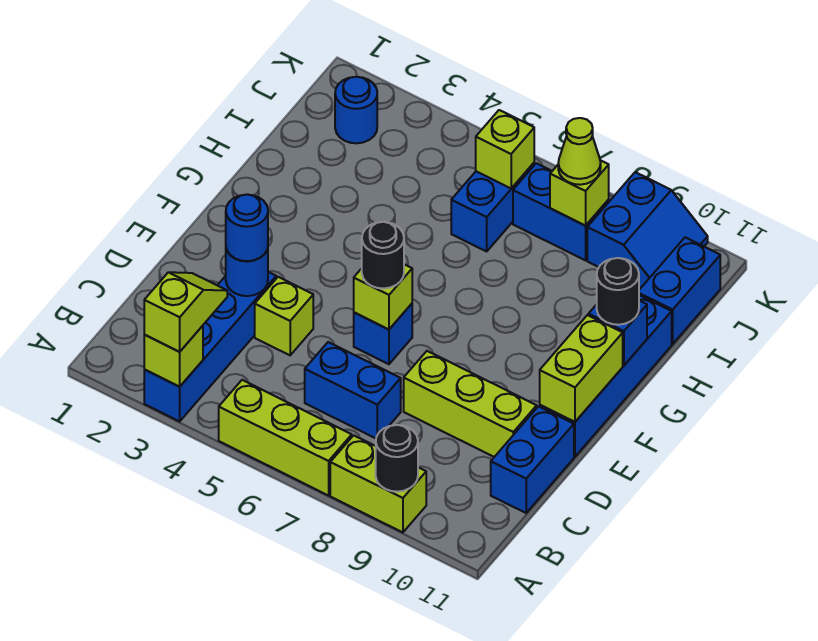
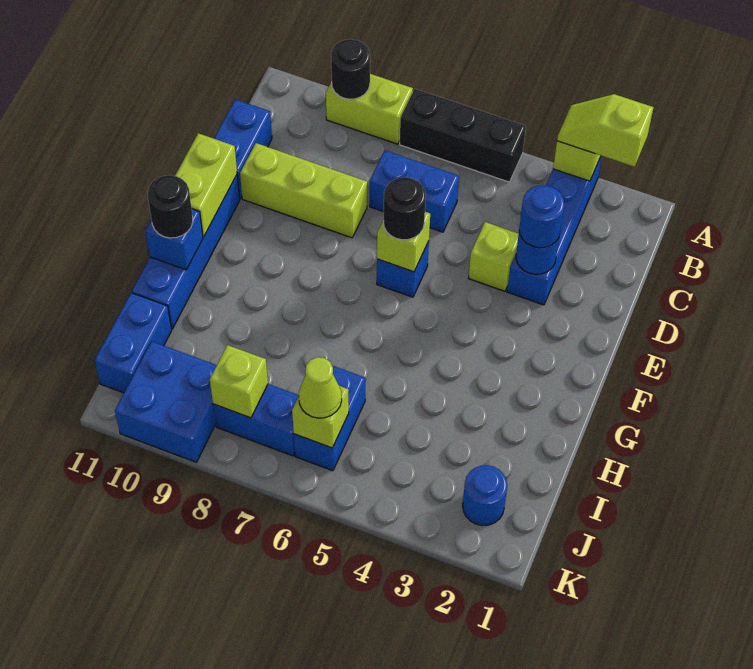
lime slope A3:B3 level 3 top A -> lime slope A2:A3 level 3 top 2
lime brick A5:A7 level 1 -> black brick A5:A7 level 1
lime cone J8 level 3 -> lime cone J6 level 3
blue slope J9:K10 level 1 top 9 -> blue brick J9:K10 level 1

